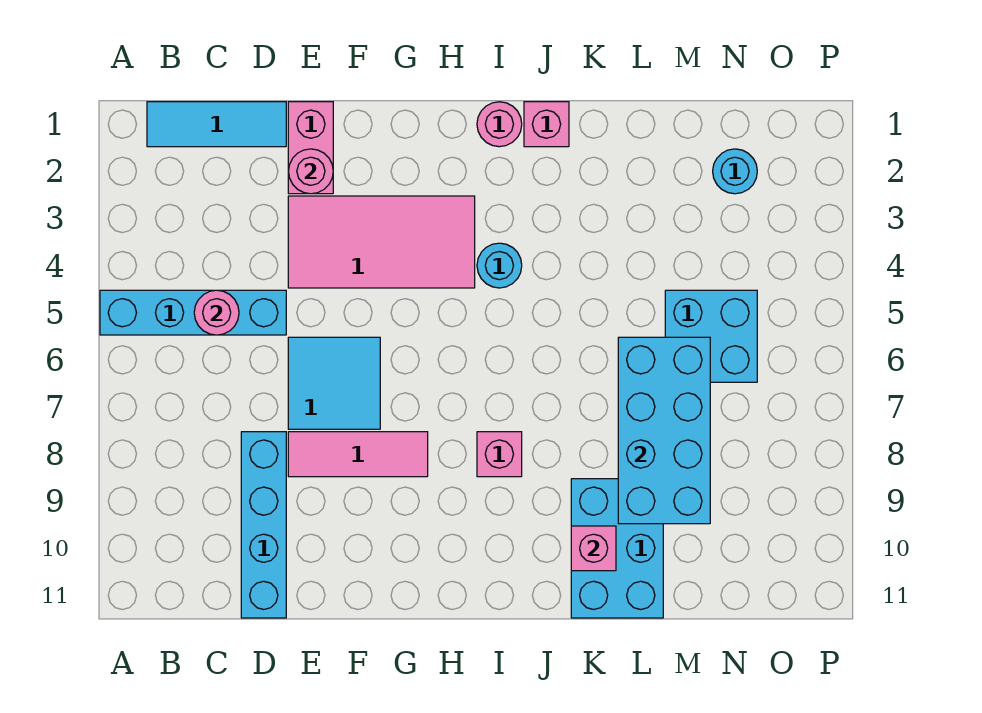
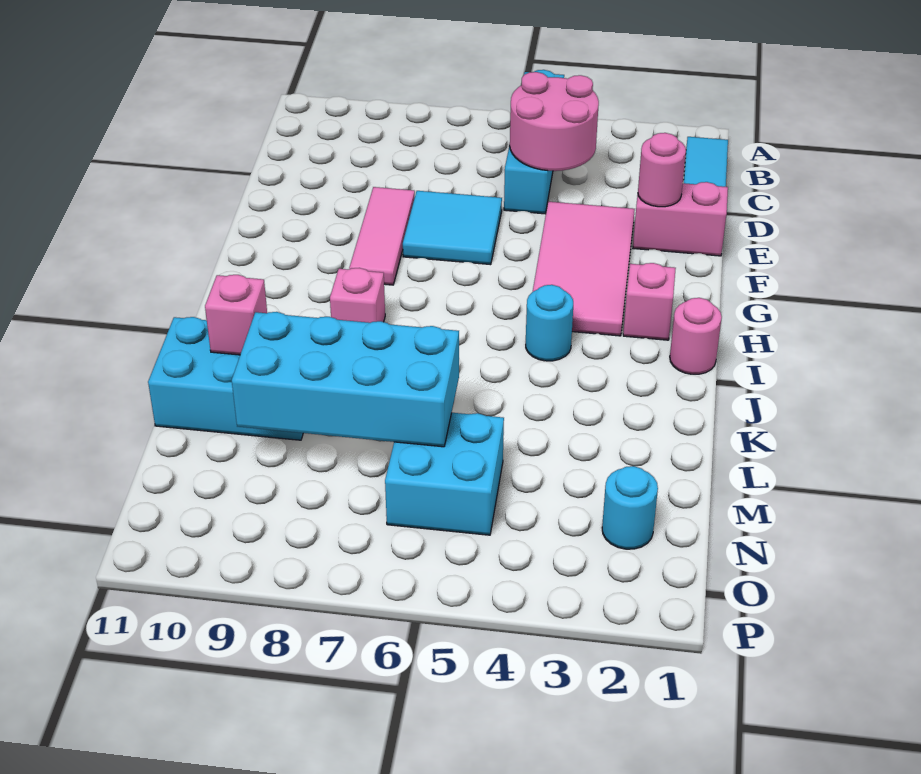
pink round brick C5 level 2 -> pink round brick C4:D5 level 2
cyan brick D8:D11 level 1 -> none
pink brick J1 level 1 -> pink brick H2 level 1

